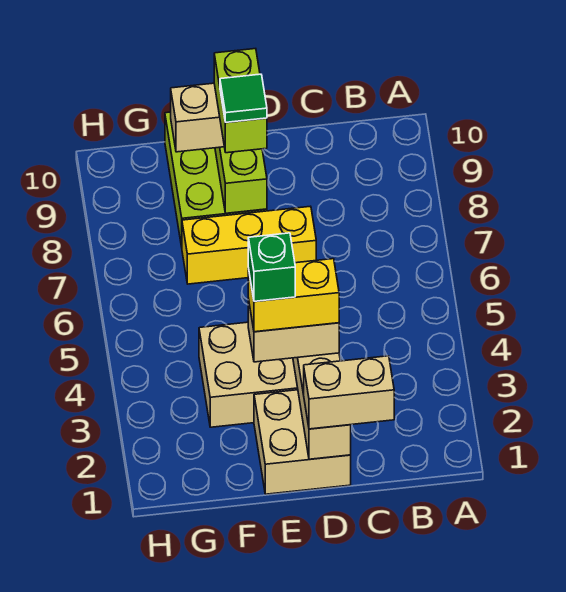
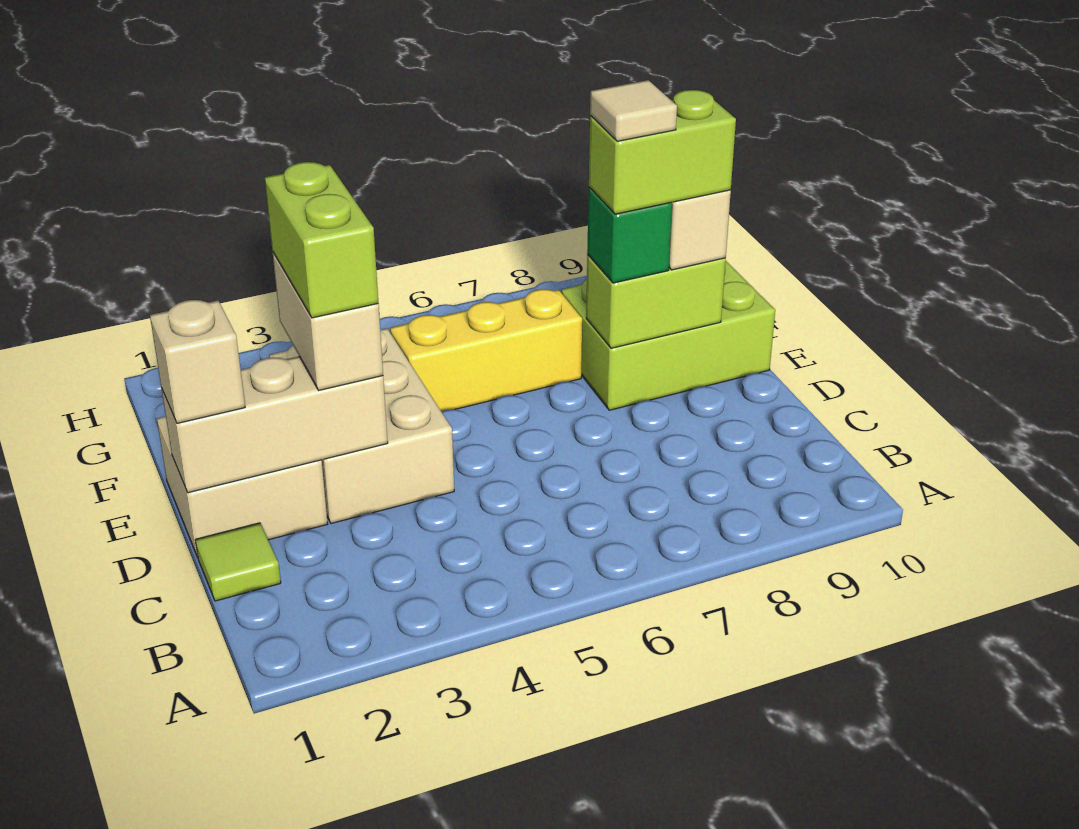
none -> lime tile C1 level 1
tan brick C1:D1 level 3 -> tan brick D1 level 3
yellow brick D3:E3 level 4 -> lime brick D3:E3 level 4
yellow brick D7:F7 level 1 -> yellow brick F5:F7 level 1
green brick E3 level 5 -> green brick E8 level 3
green tile E8 level 5 -> tan tile E8 level 5

